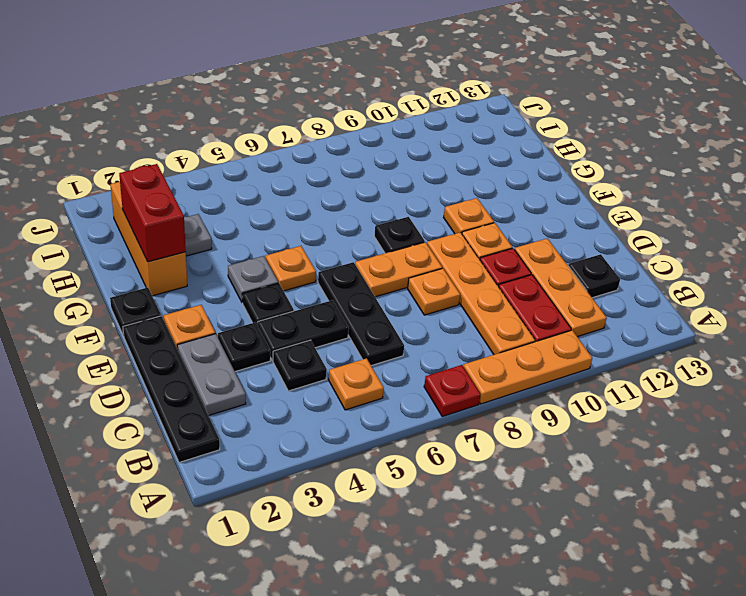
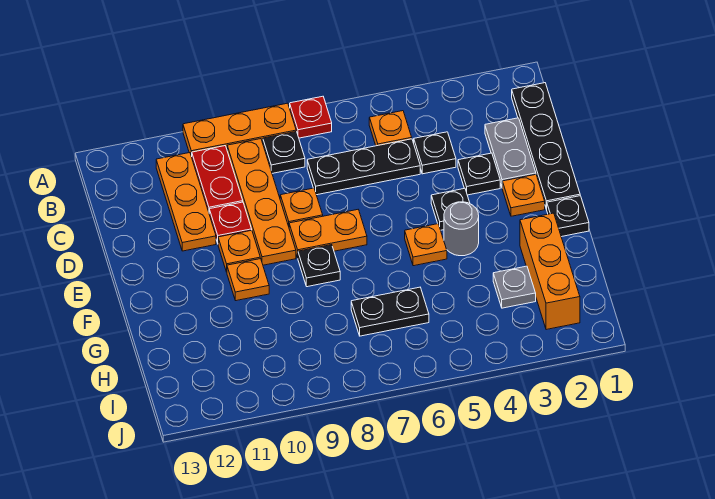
black plate C6:E6 level 1 -> black plate C5:C7 level 1
black plate C12 level 1 -> black plate B8 level 1
black plate D4:D5 level 1 -> black plate H6:H7 level 1
grey plate F4 level 1 -> grey round brick F4 level 1
red brick G2:H2 level 2 -> none

